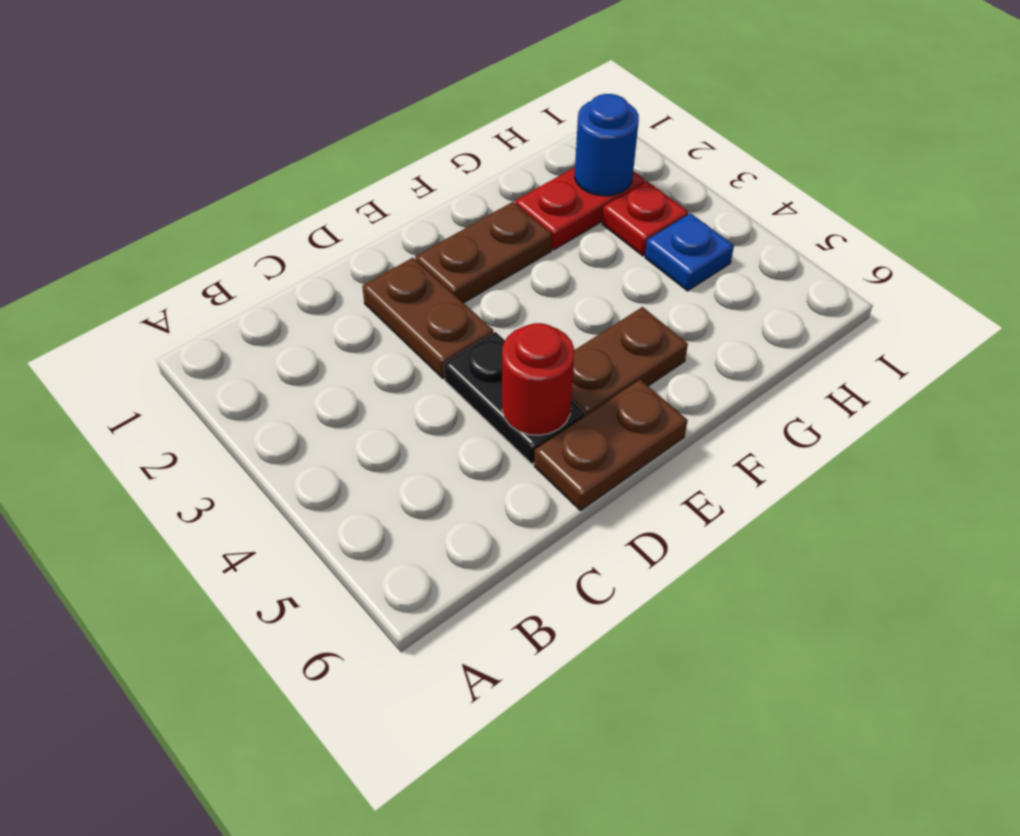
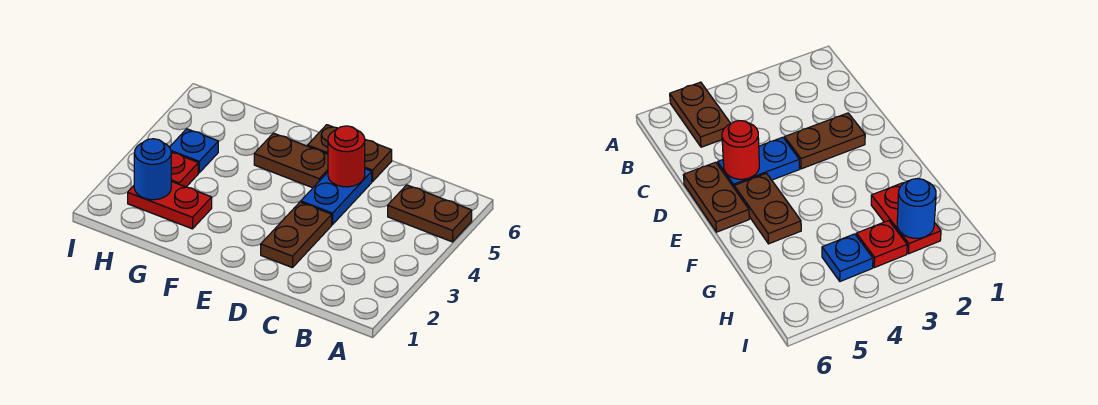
black plate D4:D5 level 1 -> blue plate D4:D5 level 1
brown plate E2:F2 level 1 -> brown plate A5:B5 level 1

